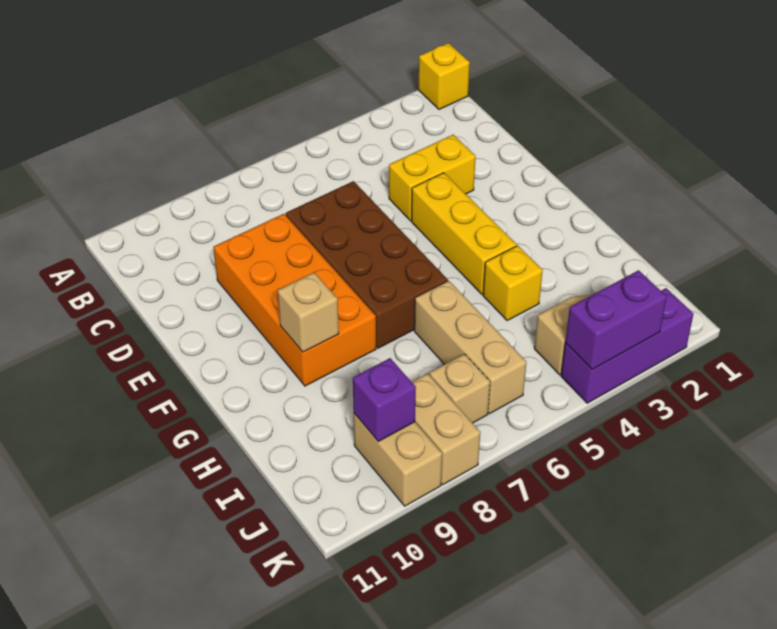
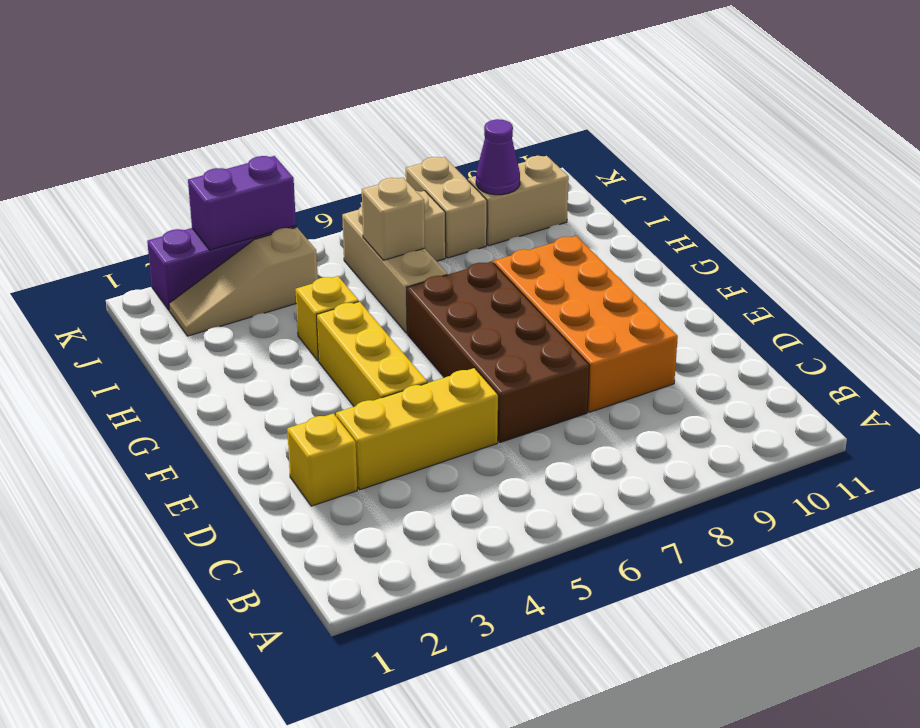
yellow brick A1 level 1 -> yellow brick D2 level 1
yellow brick D3:D4 level 1 -> yellow brick D3:D5 level 1
tan brick G9 level 2 -> tan brick I6 level 2
tan brick J9:K9 level 1 -> tan brick J9:J10 level 1
purple brick J9 level 2 -> purple cone J9 level 2

